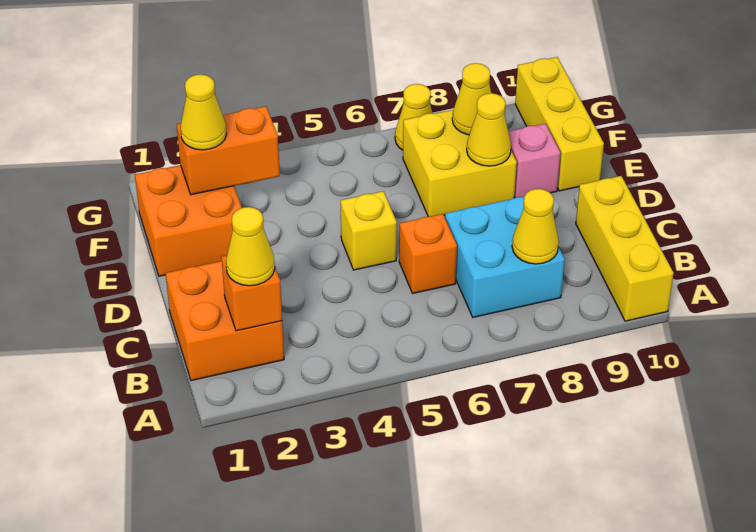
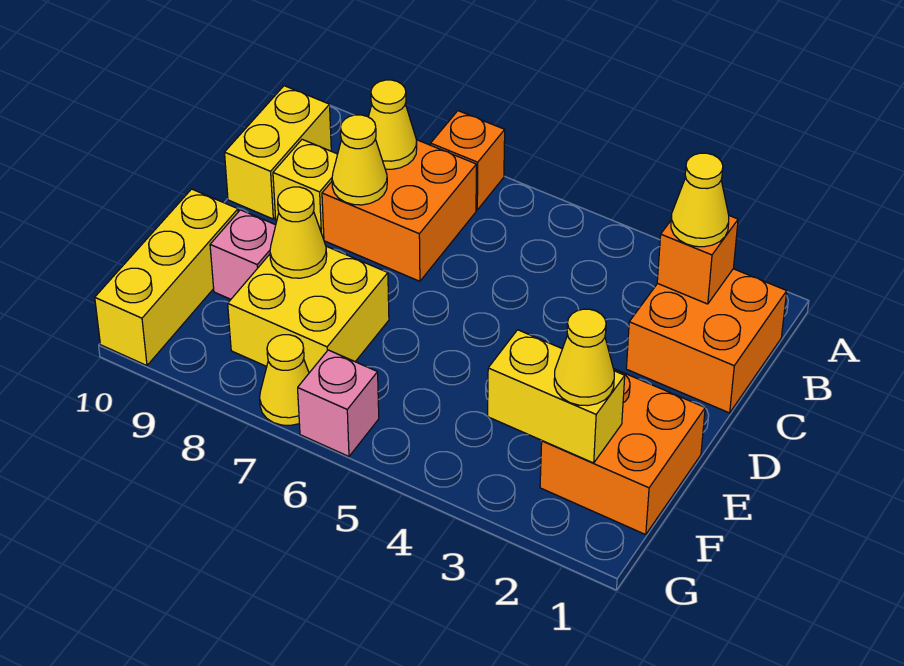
yellow brick A10:C10 level 1 -> yellow brick B10:C10 level 1
cyan brick B7:C8 level 1 -> orange brick B7:C8 level 1
orange brick C6 level 1 -> orange brick A7 level 1
yellow brick D5 level 1 -> yellow brick C9 level 1
orange brick F2:F3 level 2 -> yellow brick F2:F3 level 2
yellow cone F8 level 2 -> yellow cone C8 level 2
none -> pink brick G6 level 1

